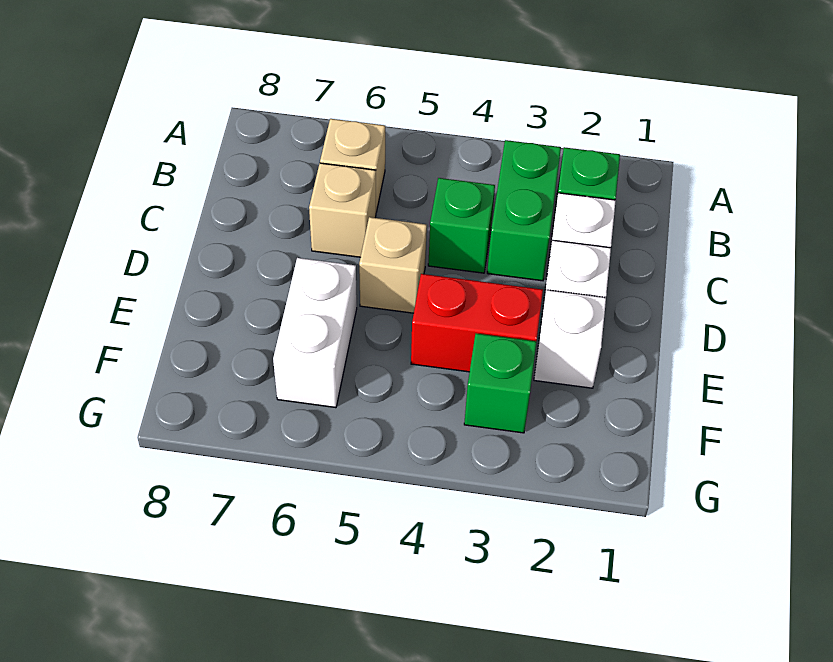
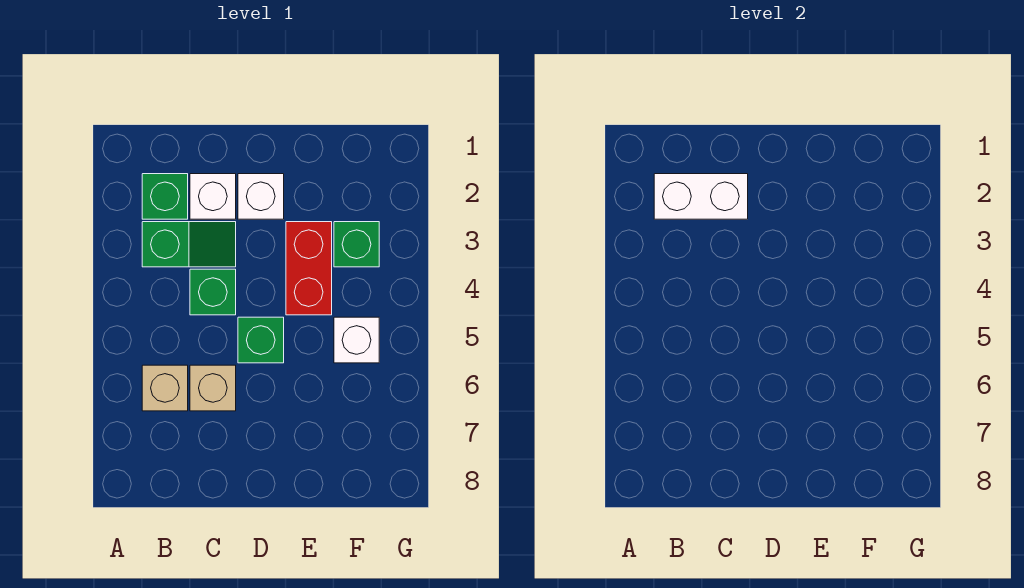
green brick B3:C3 level 1 -> green slope B3:C3 level 1 top B
tan brick D5 level 1 -> green brick D5 level 1
white brick E2 level 1 -> white brick F5 level 1
white brick E6:F6 level 1 -> white brick B2:C2 level 2

